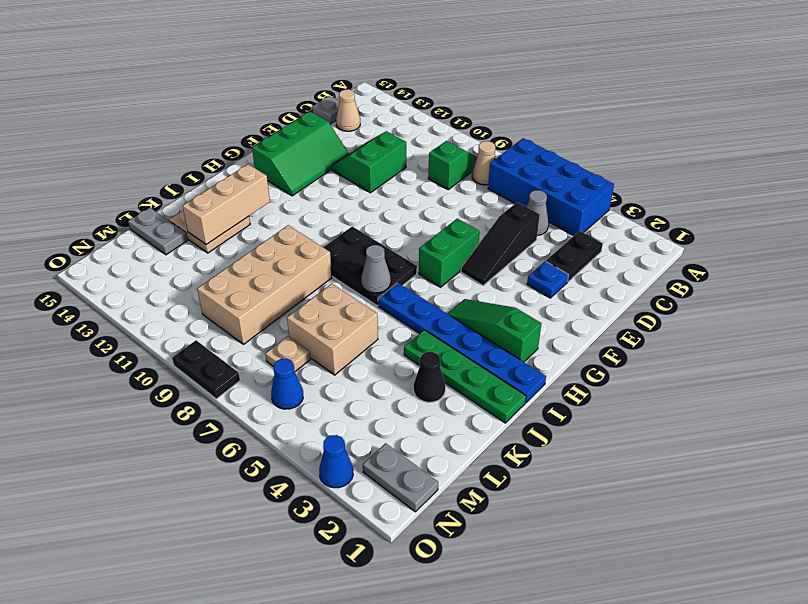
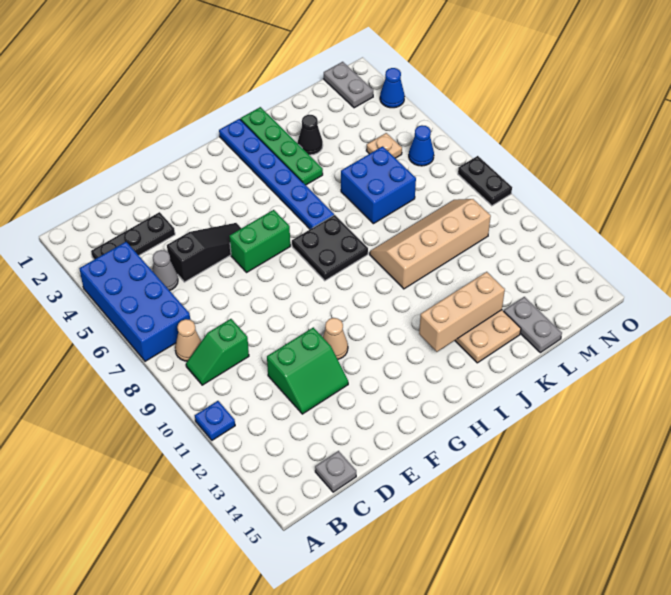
black plate C3:D3 level 1 -> black plate B3:D3 level 1
tan cone C14 level 1 -> tan cone F11 level 1
blue plate E3 level 1 -> blue plate A11 level 1
green slope E13:G14 level 1 top 14 -> none
green slope H2:H4 level 1 top 2 -> none
black plate H7:I9 level 1 -> black plate H7:I8 level 1
grey cone I7 level 2 -> none
tan brick J9:M10 level 1 -> tan slope J9:M10 level 1 top 10
tan brick K6:L7 level 1 -> blue brick K6:L7 level 1
tan plate M7 level 1 -> tan plate M5 level 1

